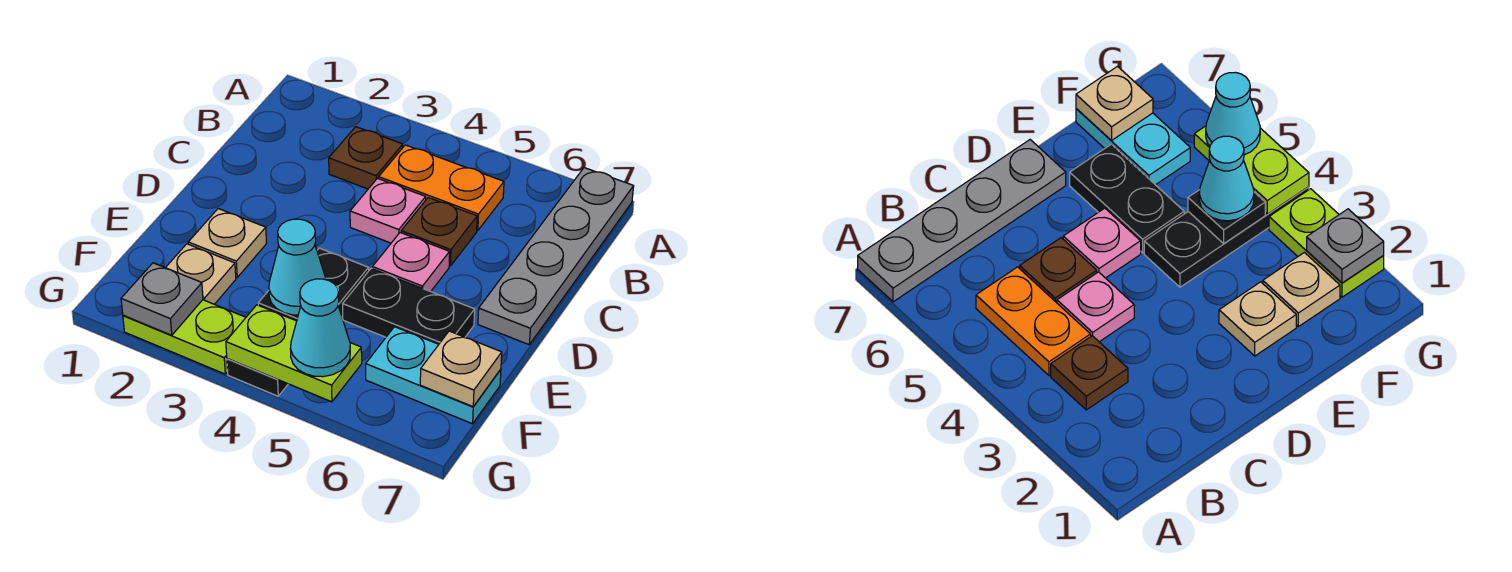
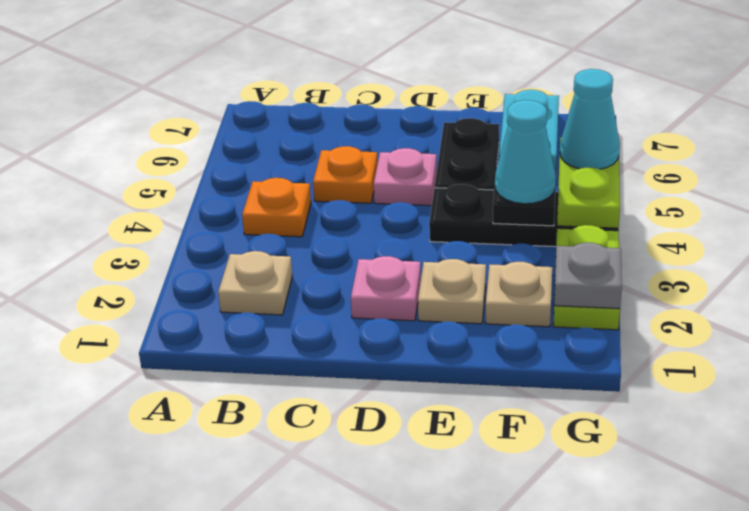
grey plate A7:D7 level 1 -> none
brown plate B3 level 1 -> none
orange plate B4:B5 level 1 -> orange plate B4 level 1
pink plate C4 level 1 -> pink plate D2 level 1
brown plate C5 level 1 -> orange plate C5 level 1
tan plate F7 level 2 -> tan plate B2 level 1

